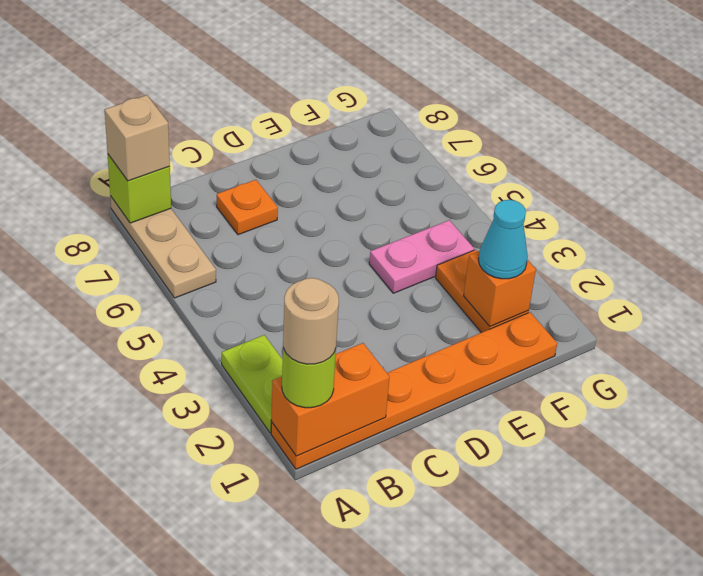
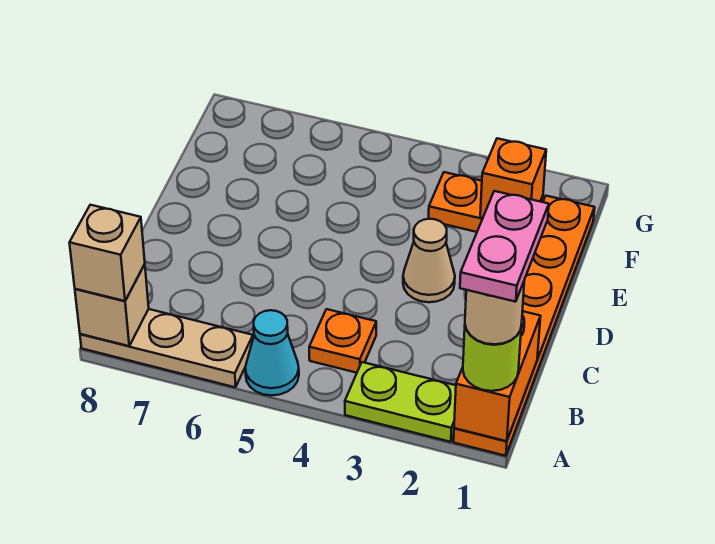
lime brick A8 level 2 -> tan brick A8 level 2
orange plate C7 level 1 -> orange plate B4 level 1
none -> tan cone D3 level 1
pink plate E4:F4 level 1 -> pink plate A1:B1 level 5
cyan cone F2 level 3 -> cyan cone A5 level 1

